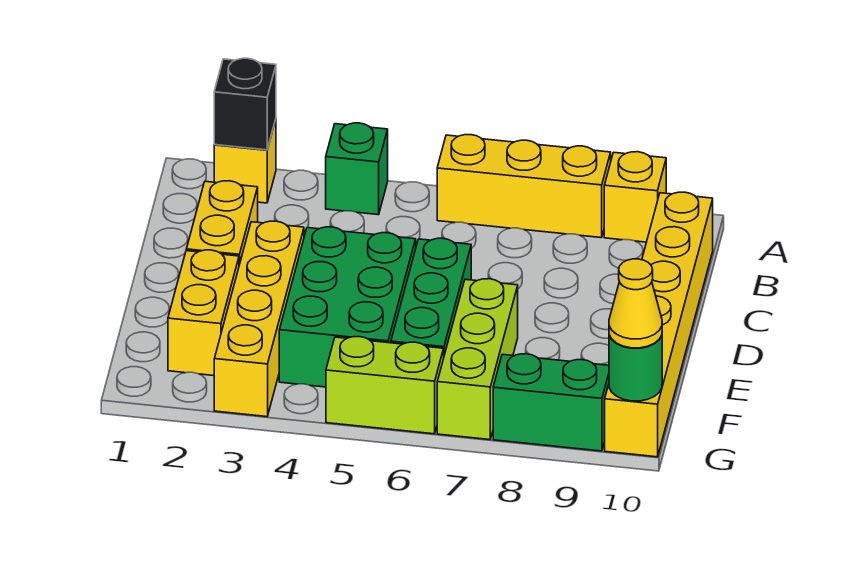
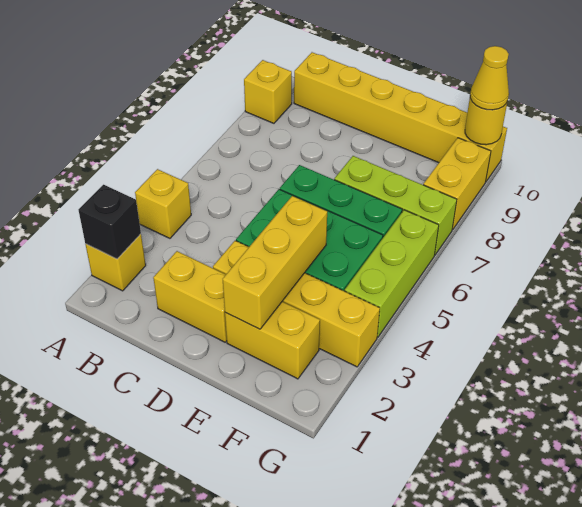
green brick A4 level 1 -> yellow brick A4 level 1
yellow brick A6:A8 level 1 -> yellow brick E2:E4 level 2
lime brick G5:G6 level 1 -> lime brick G4:G6 level 1
green brick G8:G9 level 1 -> yellow brick G8:G9 level 1
green round brick G10 level 2 -> yellow round brick G10 level 2

